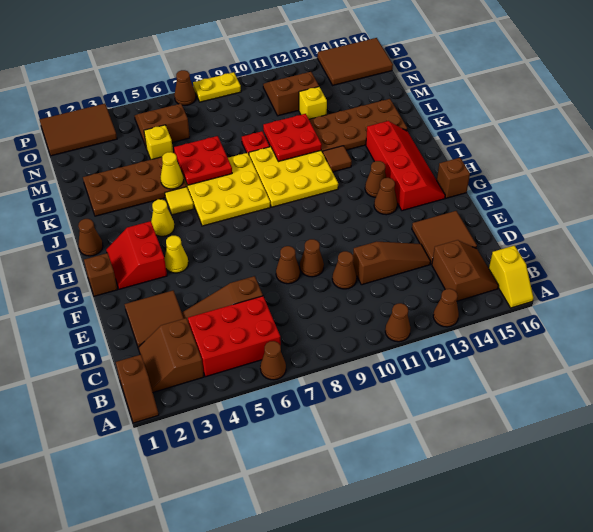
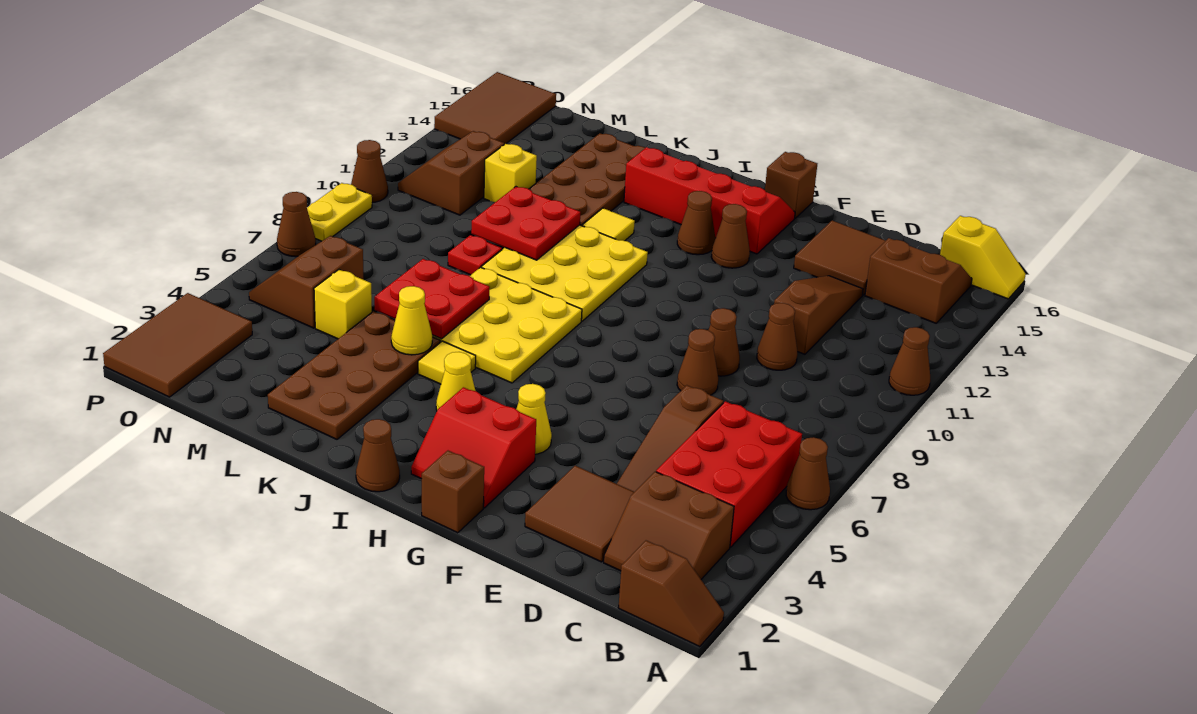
brown cone A13 level 1 -> brown cone P10 level 1
brown tile J12 level 1 -> yellow tile J12 level 1

